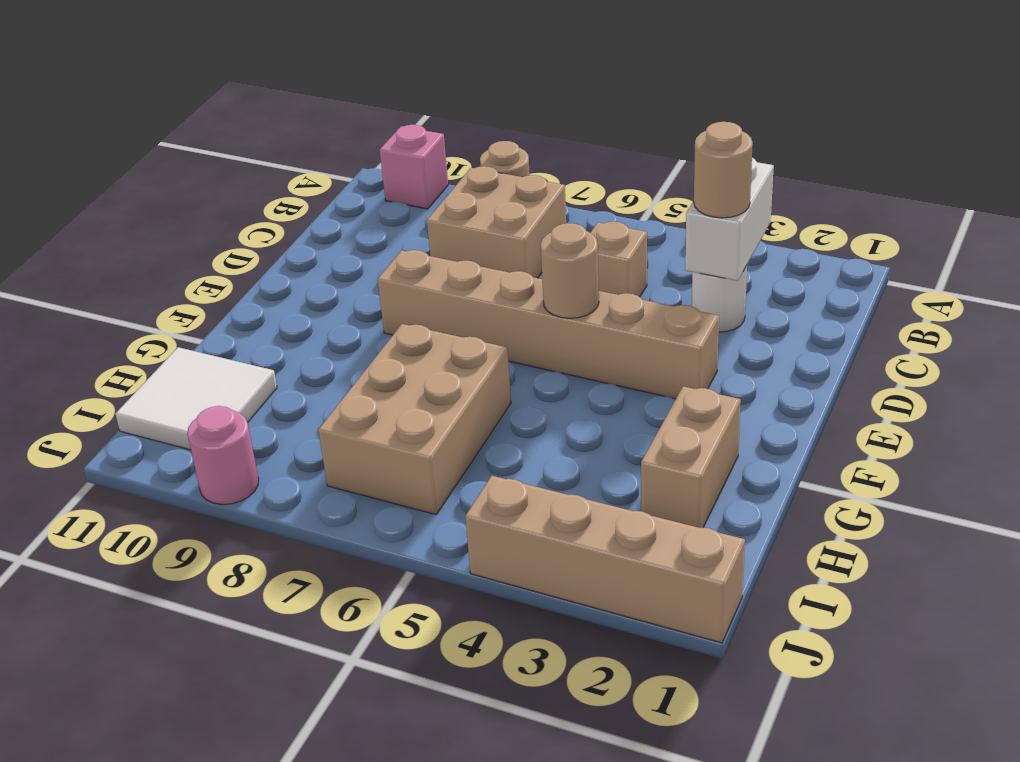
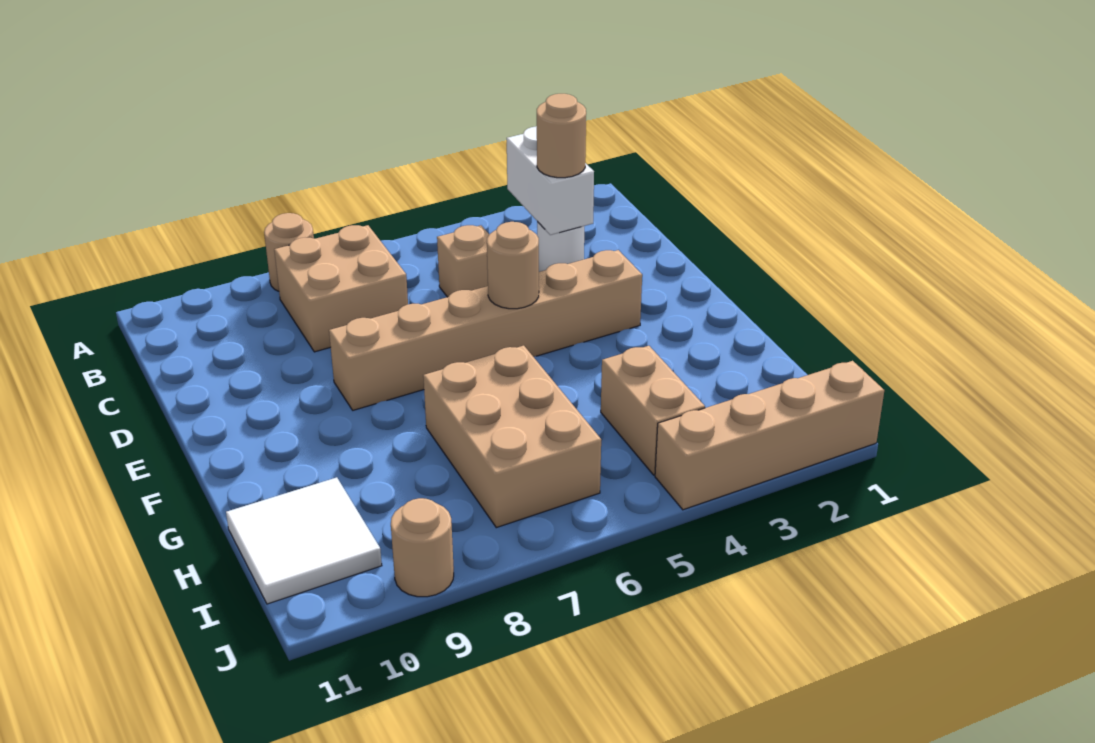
pink brick A10 level 1 -> none
tan brick G2:H2 level 1 -> tan brick H4:I4 level 1
pink round brick J9 level 1 -> tan round brick J9 level 1

